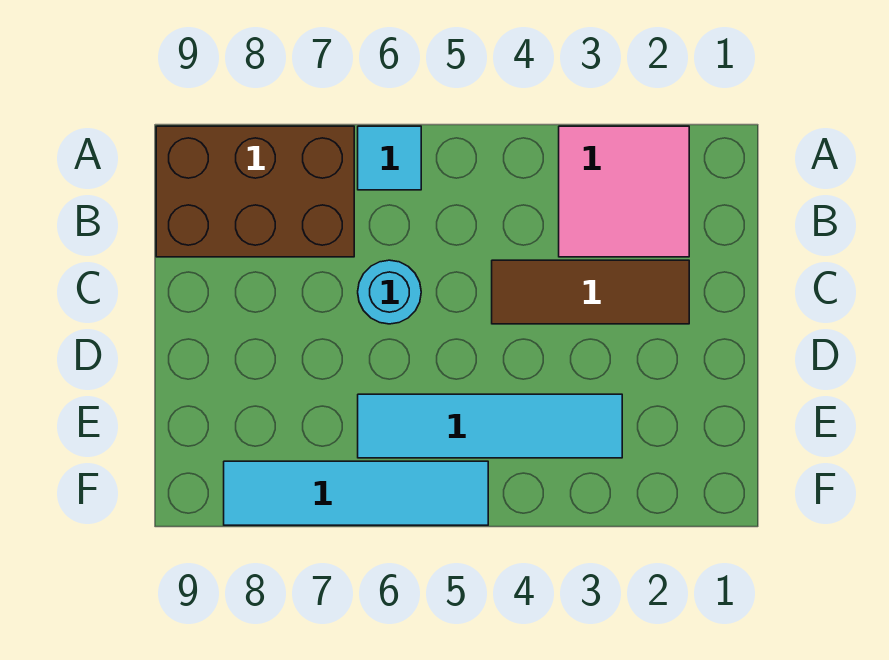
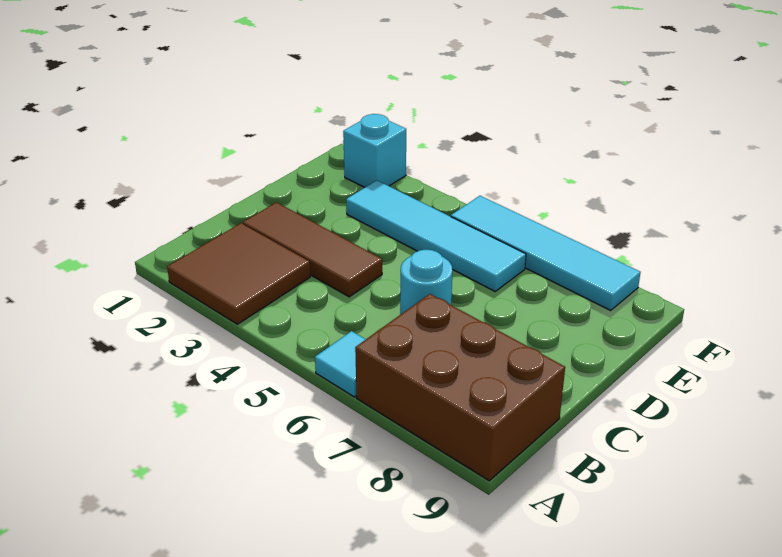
pink tile A2:B3 level 1 -> brown tile A2:B3 level 1
none -> cyan brick F2 level 1

